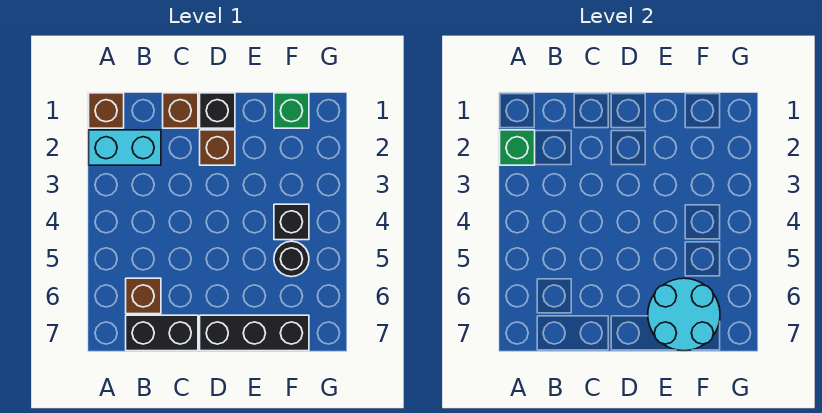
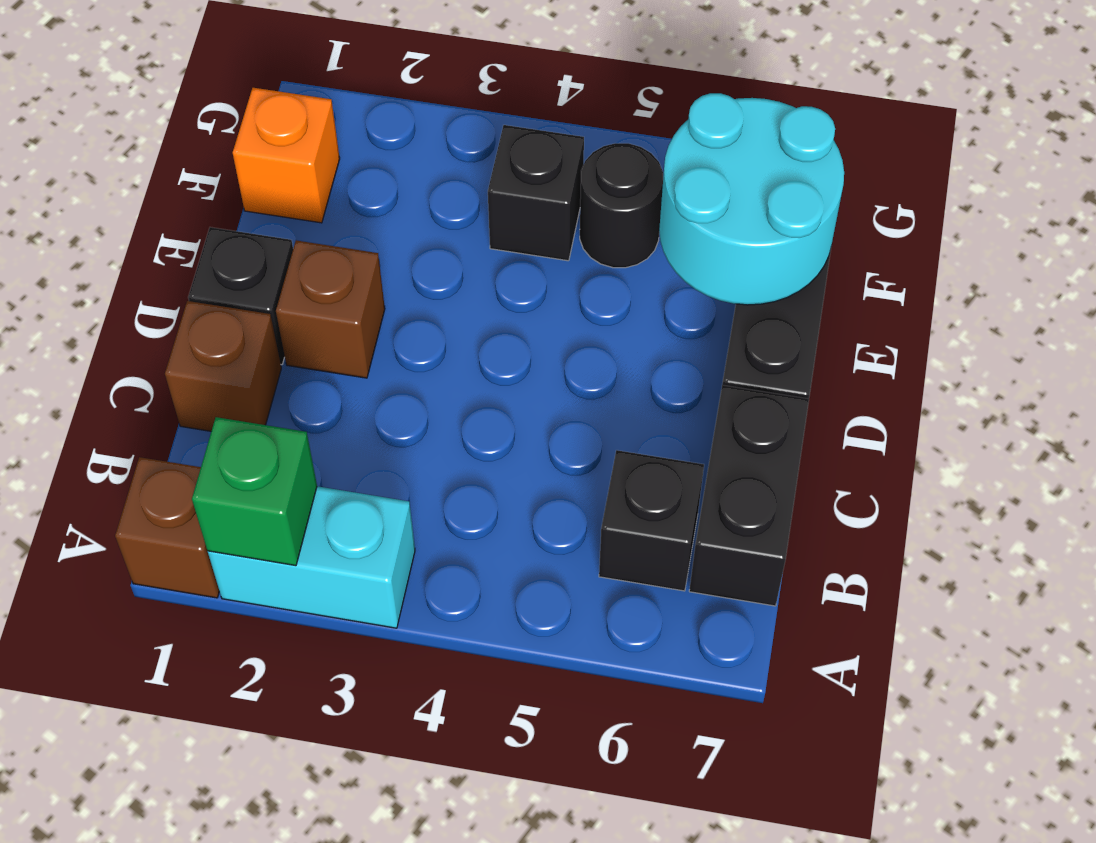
cyan brick A2:B2 level 1 -> cyan brick A2:A3 level 1
brown brick B6 level 1 -> black brick B6 level 1
green brick F1 level 1 -> orange brick F1 level 1

